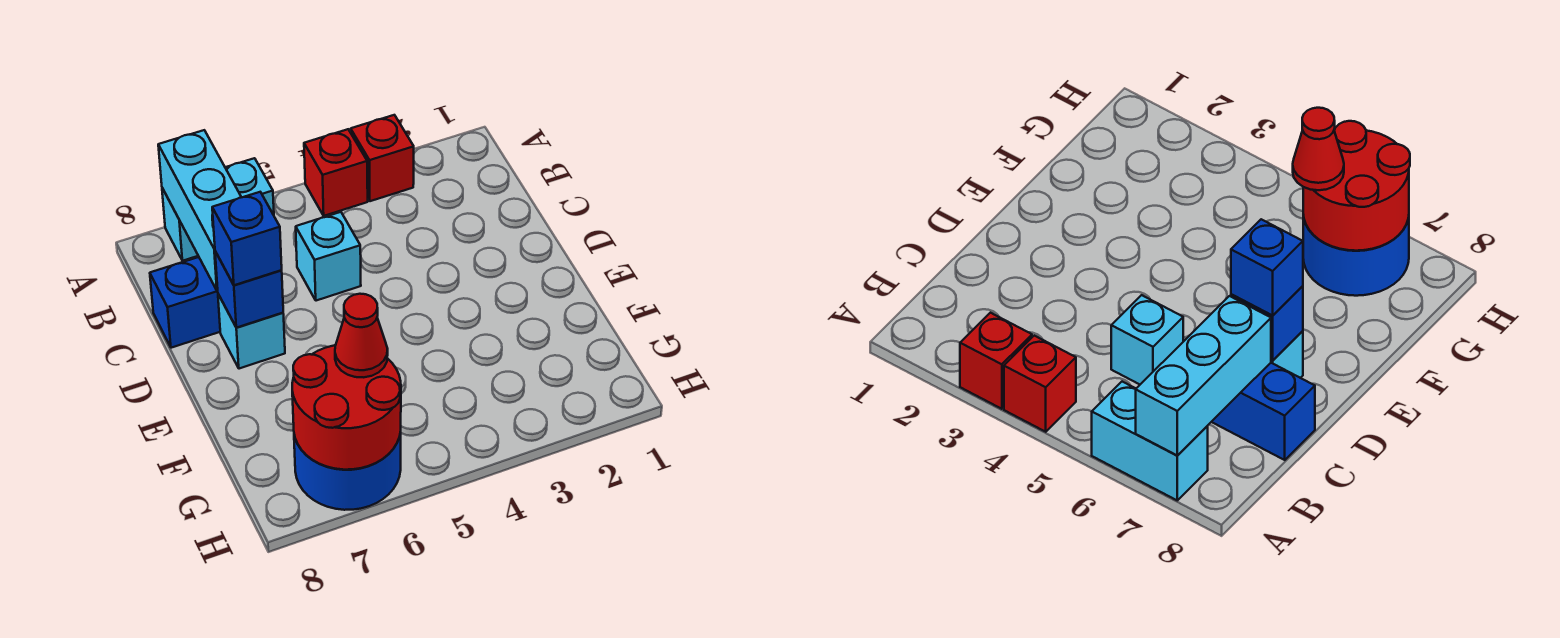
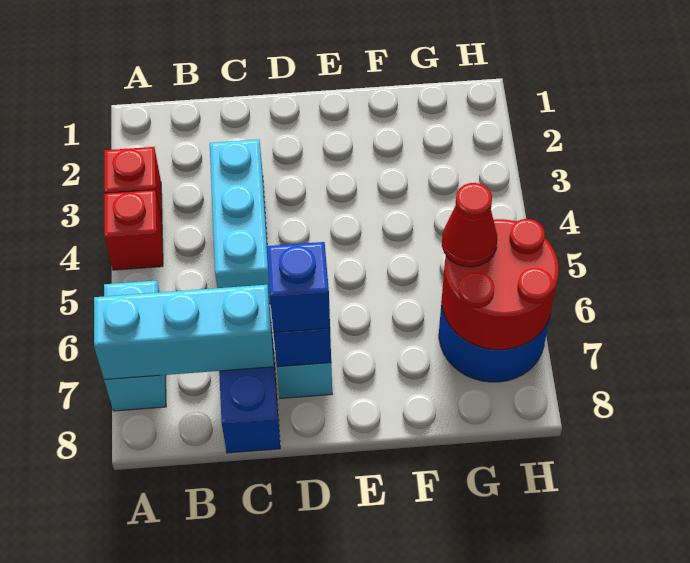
cyan brick C5 level 1 -> cyan brick C3:C5 level 1

